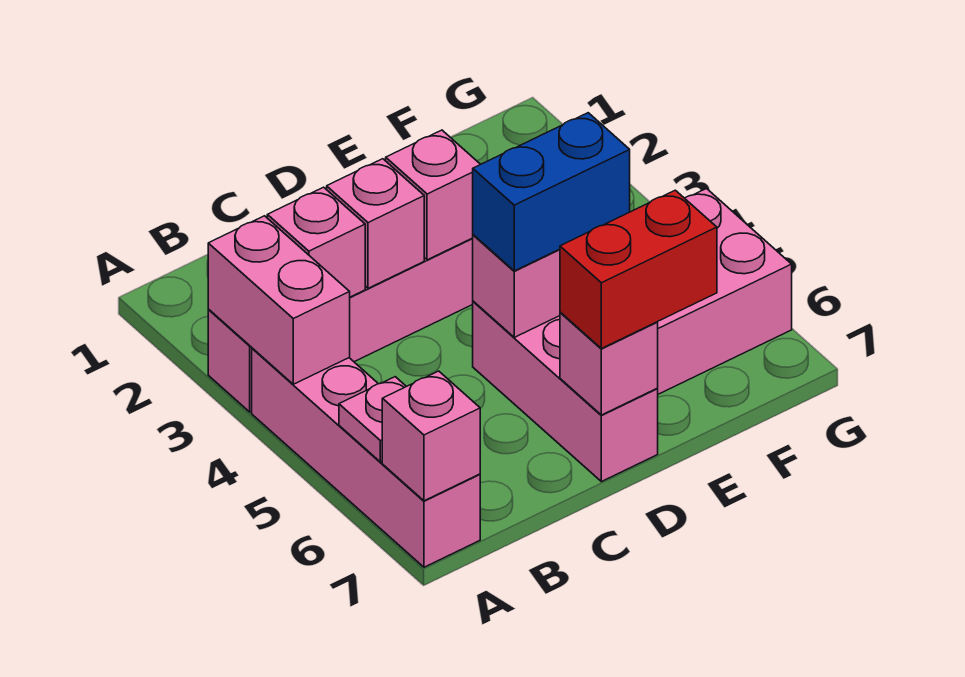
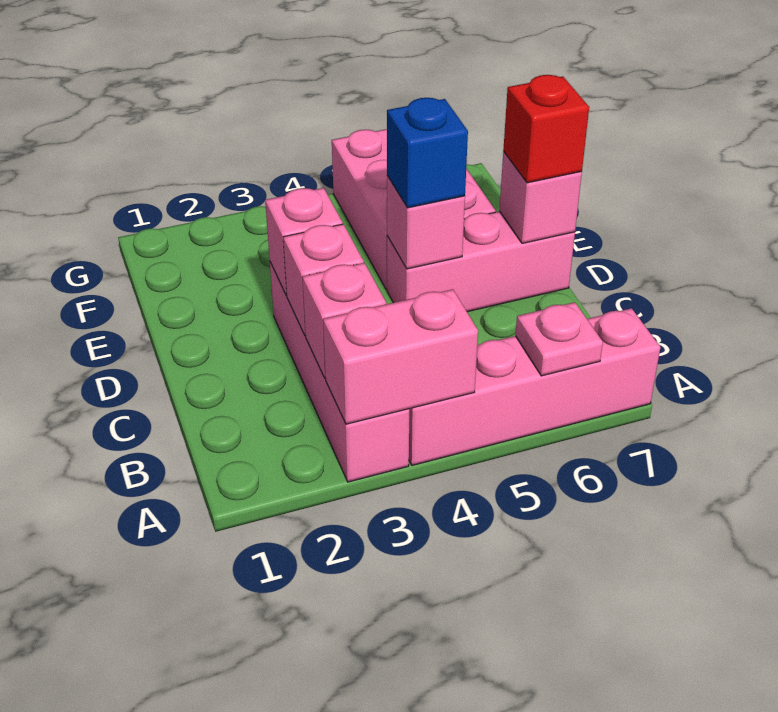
pink brick A7 level 2 -> none
blue brick D5:E5 level 3 -> blue brick D5 level 3
red brick D7:E7 level 3 -> red brick D7 level 3

